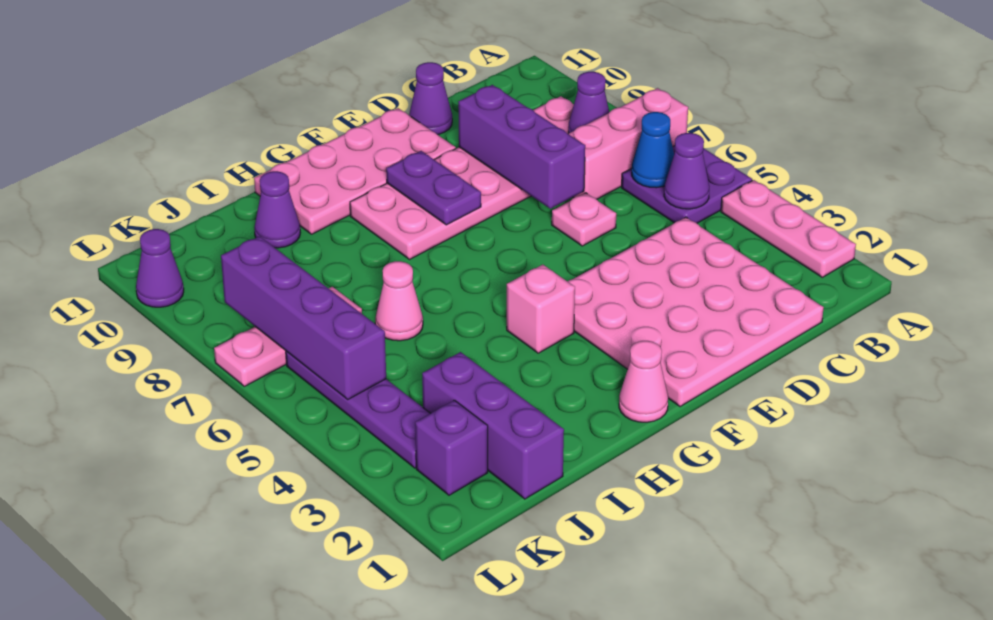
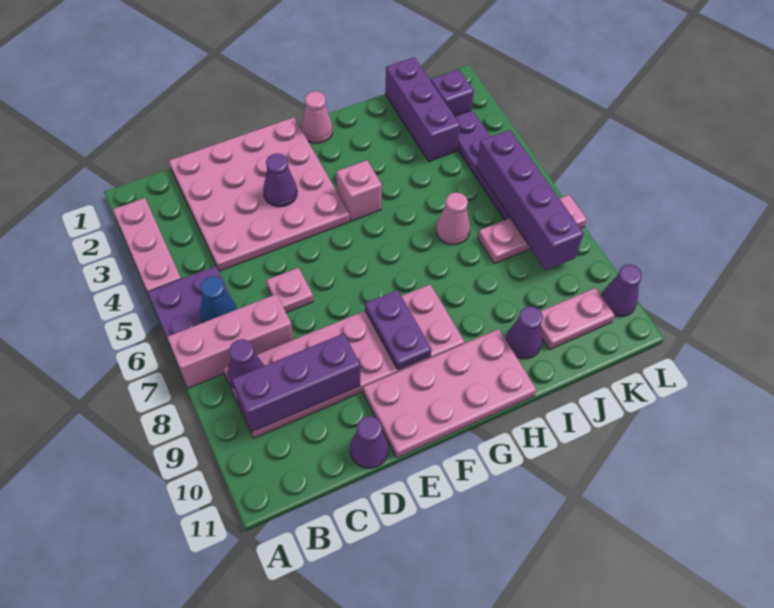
purple cone B5 level 2 -> purple cone E3 level 2
purple brick D7:D9 level 2 -> purple brick B9:D9 level 2
none -> pink plate J10:K10 level 1

